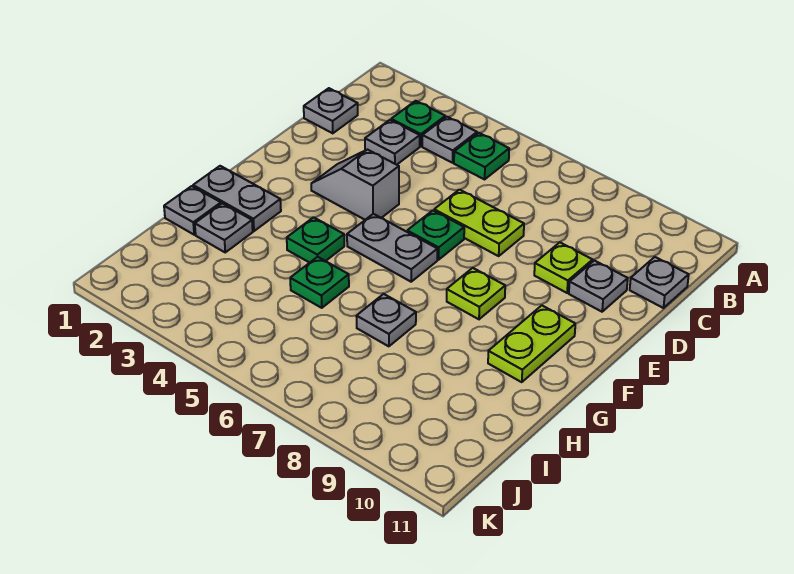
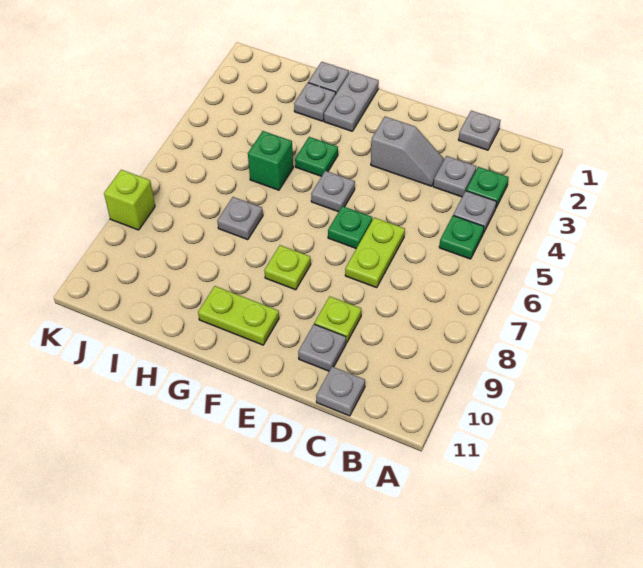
grey slope E3:E4 level 1 top 4 -> grey slope D3:E3 level 1 top E
grey plate F5:F6 level 1 -> grey plate F5 level 1
green plate H5 level 1 -> green brick H5 level 1
none -> lime brick K8 level 1

